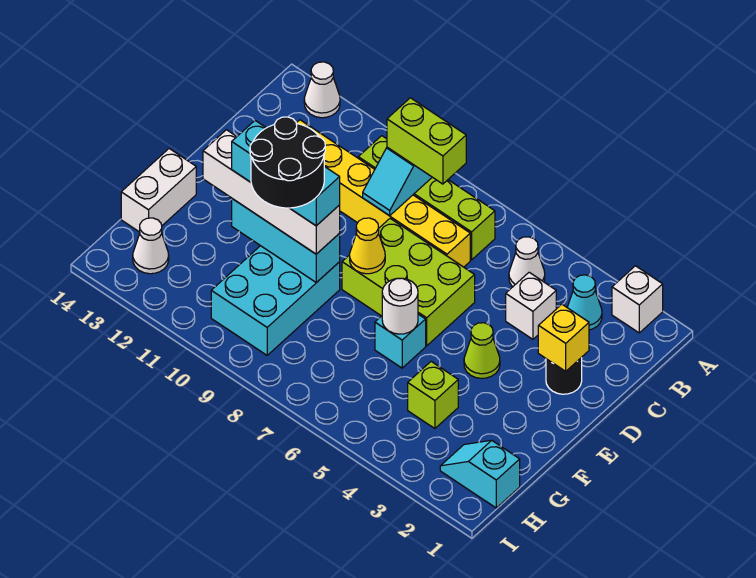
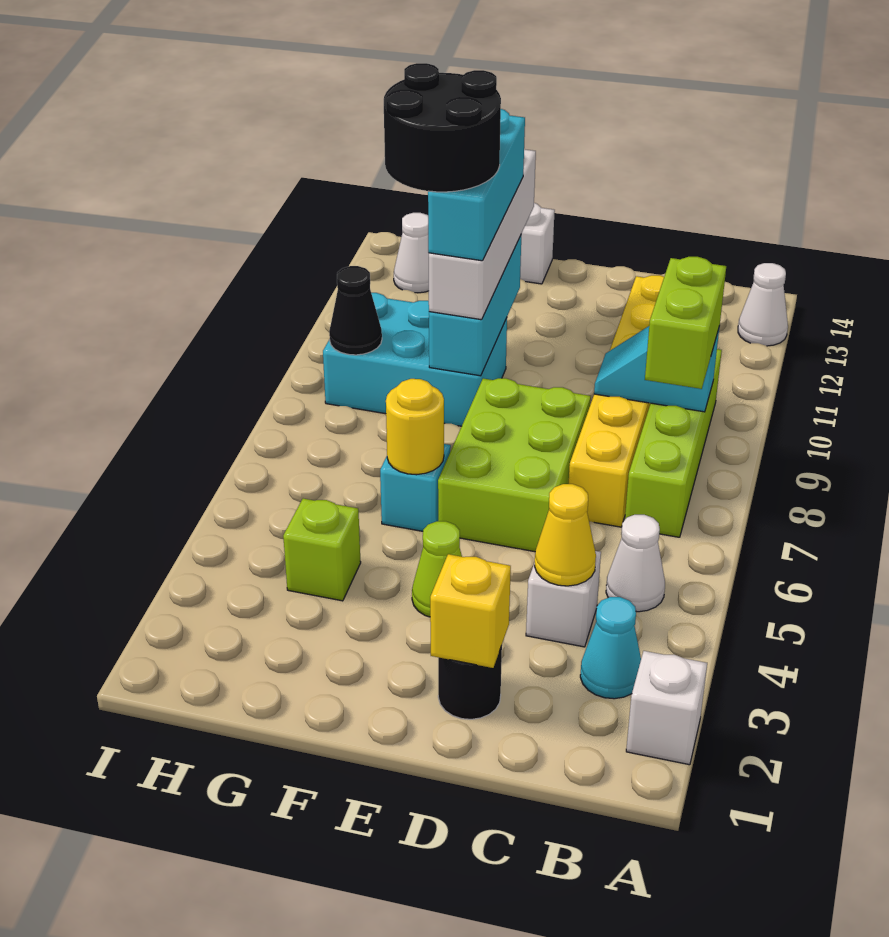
yellow cone E8 level 2 -> yellow cone C4 level 2
white round brick F6 level 2 -> yellow round brick F6 level 2
cyan slope H1:H2 level 1 top 1 -> none
none -> black cone H9 level 2

